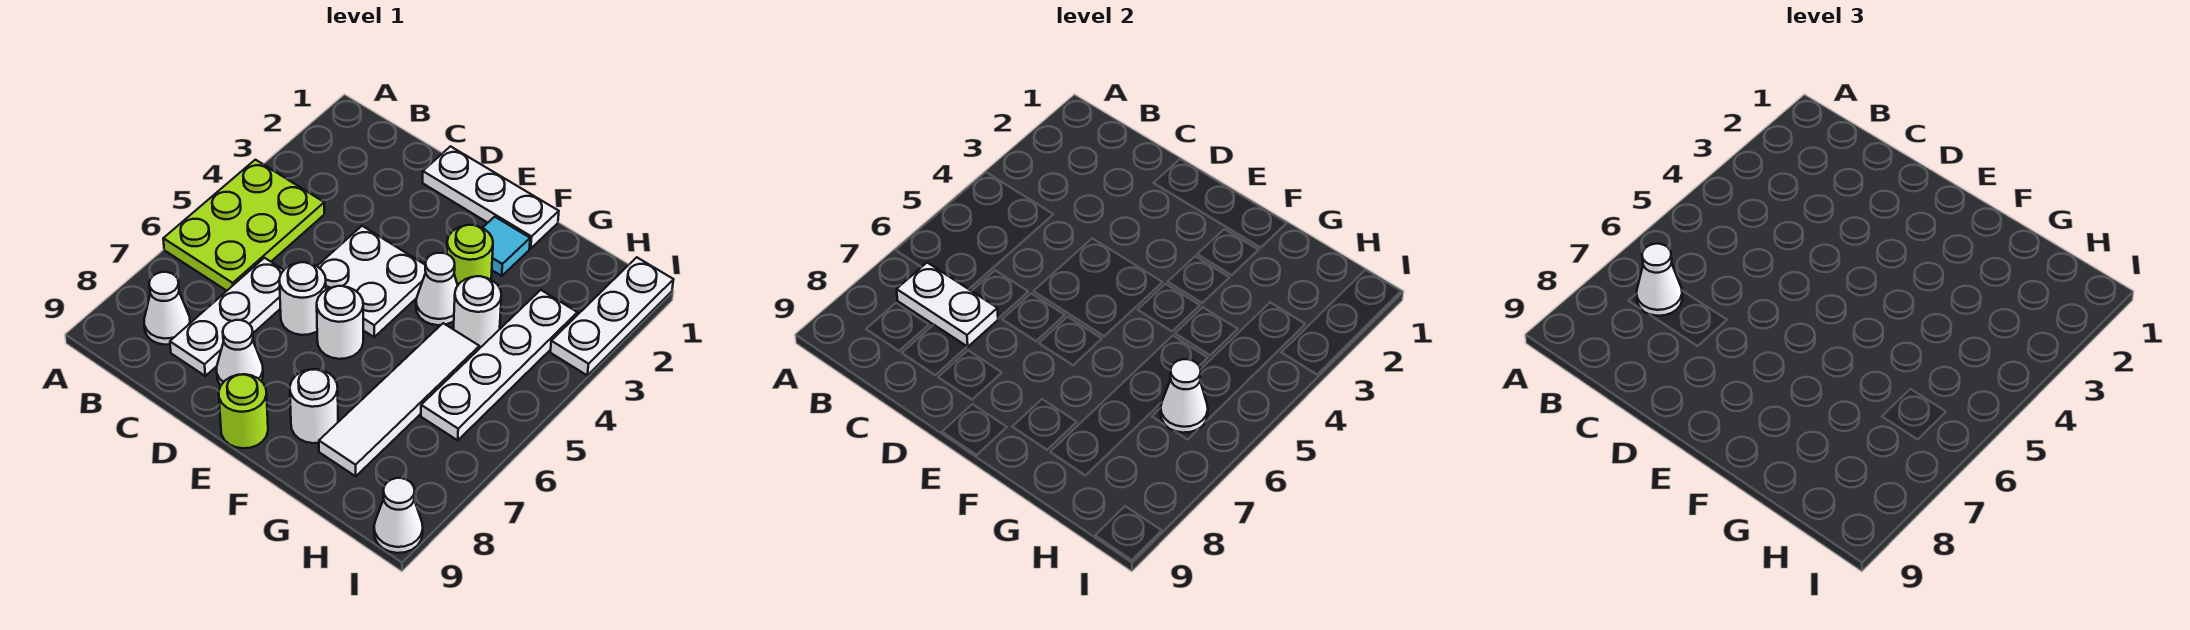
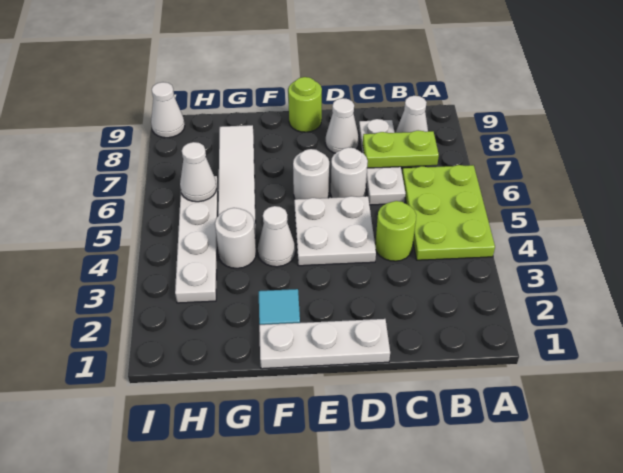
white plate B7:C7 level 2 -> lime plate B7:C7 level 2
white cone B7 level 3 -> none
lime round brick F3 level 1 -> lime round brick C4 level 1
white round brick F8 level 1 -> none
white plate I1:I3 level 1 -> none

